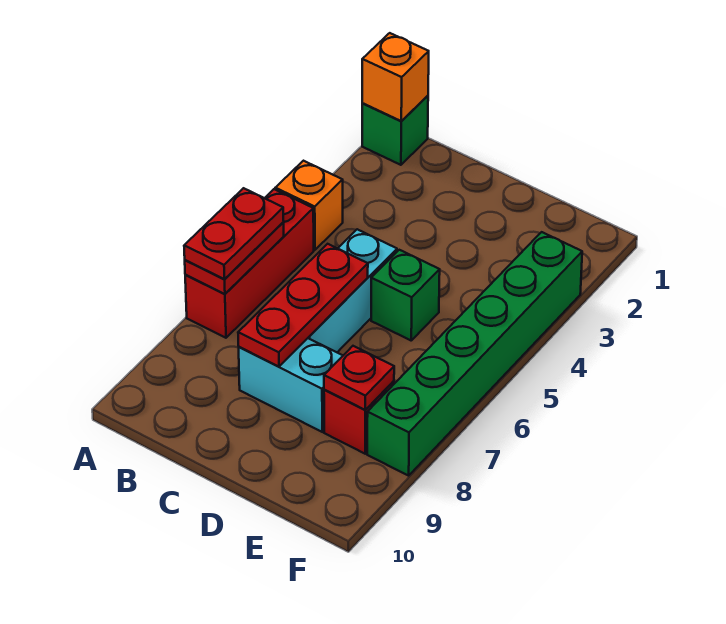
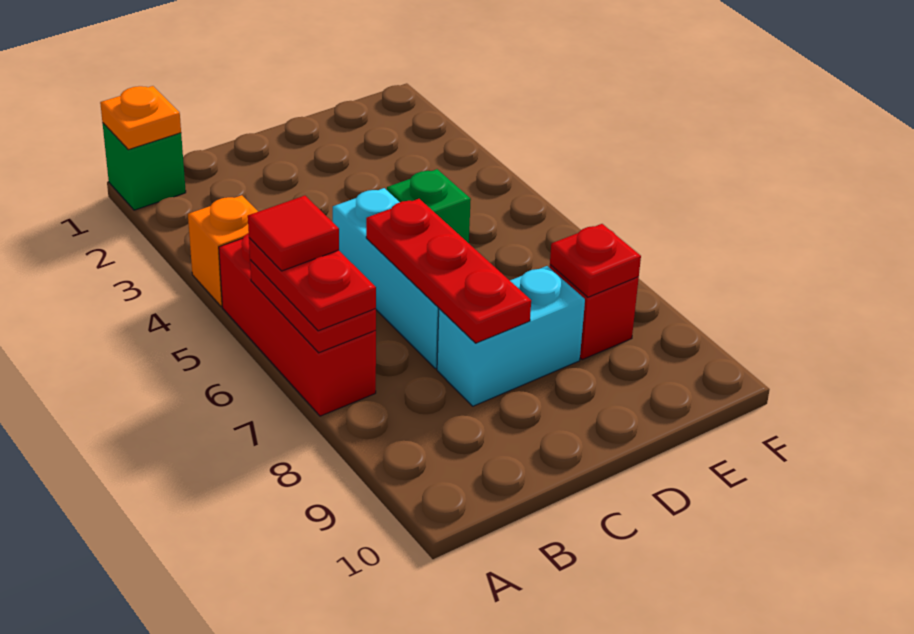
orange brick A1 level 2 -> orange plate A1 level 2
none -> red tile A6 level 4
green brick F3:F8 level 1 -> none

